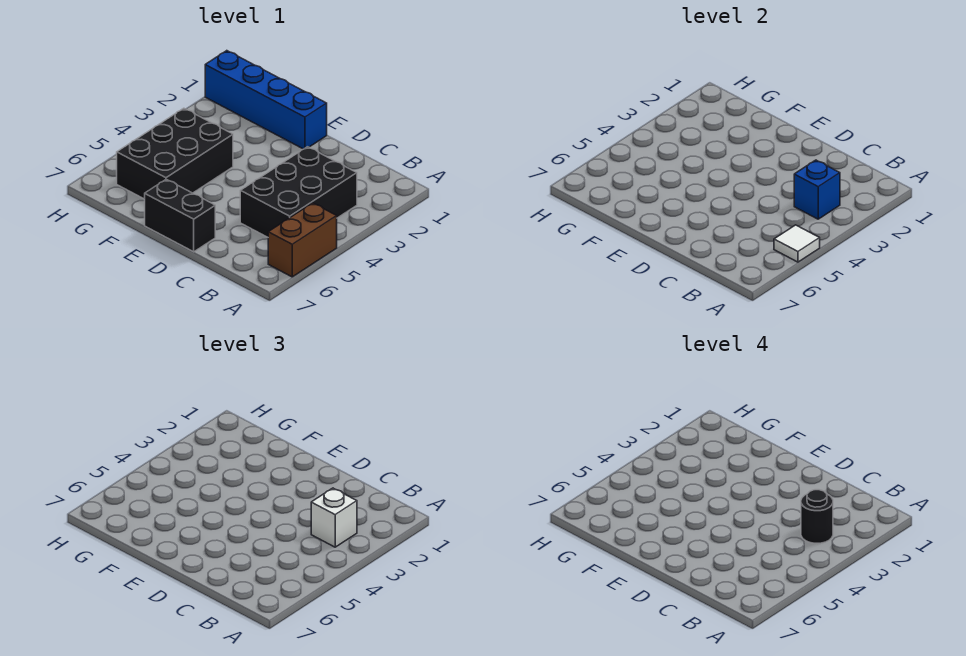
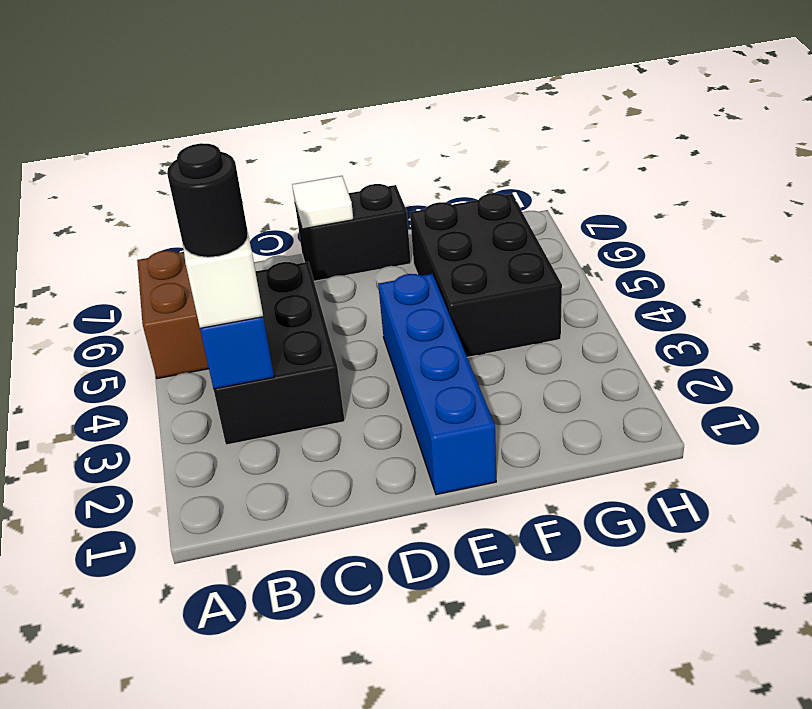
white tile A5 level 2 -> white tile D7 level 2
blue brick E1:H1 level 1 -> blue brick E1:E4 level 1

